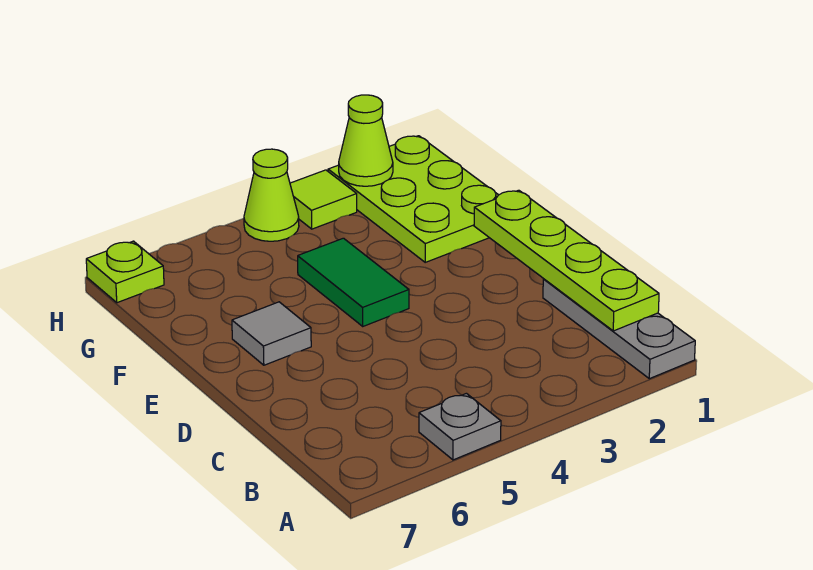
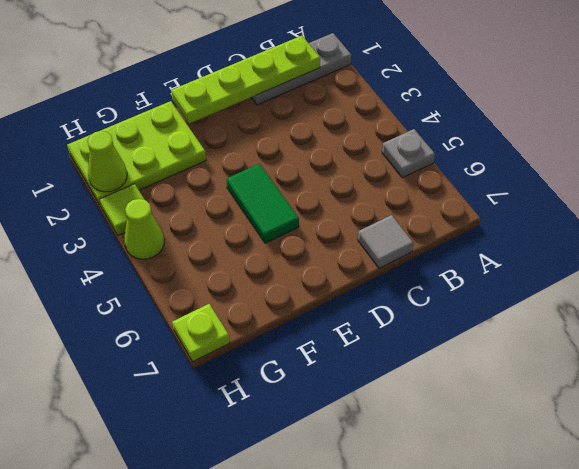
green tile E4:F4 level 1 -> green tile E4:E5 level 1
grey tile E6 level 1 -> grey tile C7 level 1

